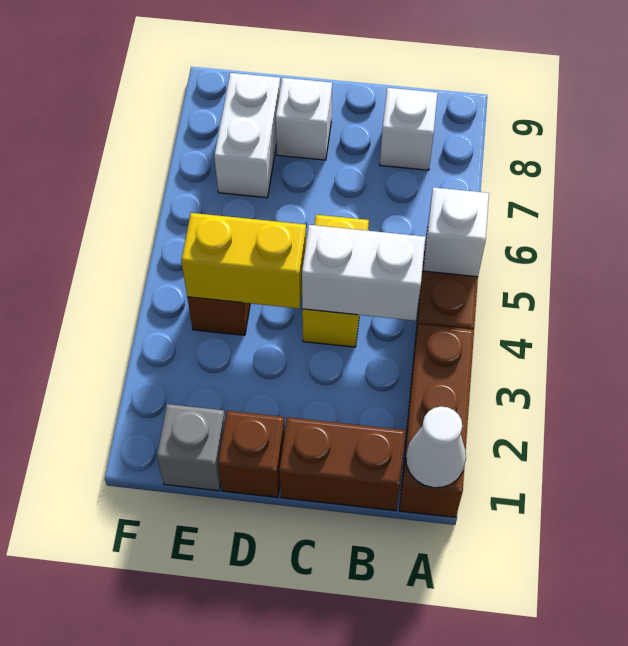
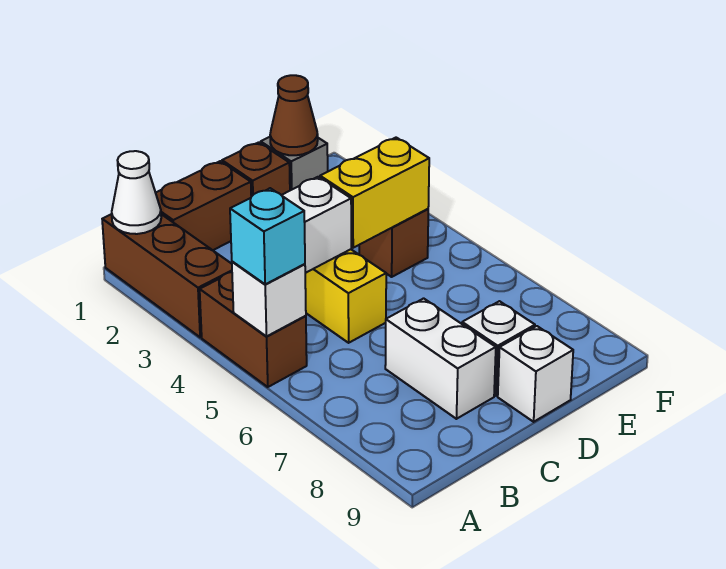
none -> cyan brick A5 level 3
white brick B8 level 1 -> white brick D9 level 1
none -> brown cone E1 level 2
white brick E7:E8 level 1 -> white brick C7:C8 level 1

